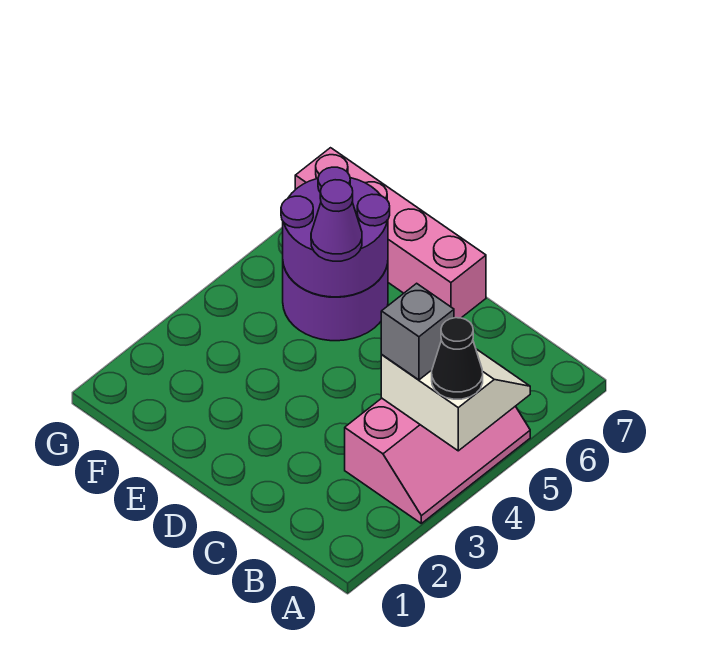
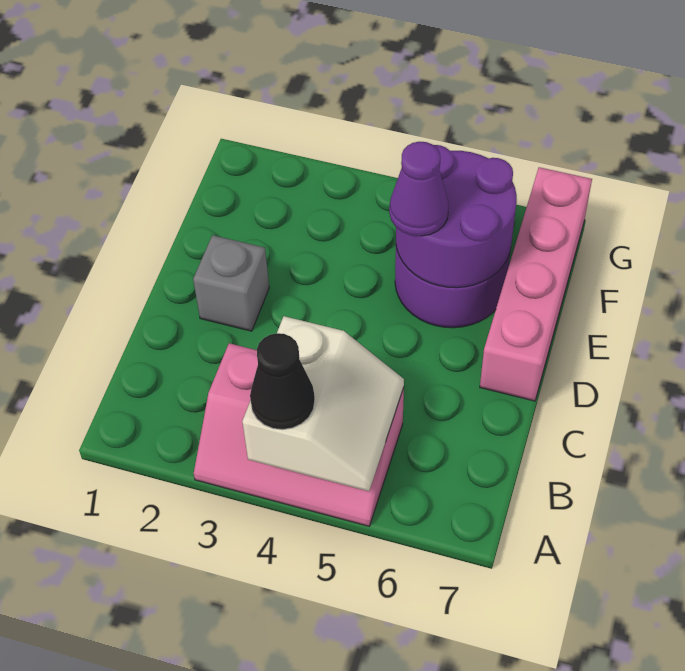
grey brick B4 level 3 -> grey brick D2 level 1

